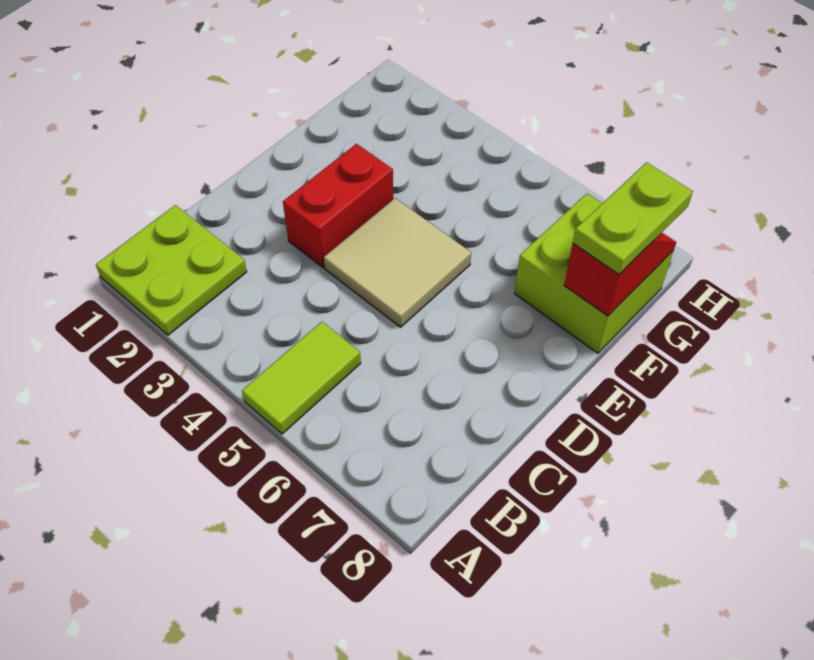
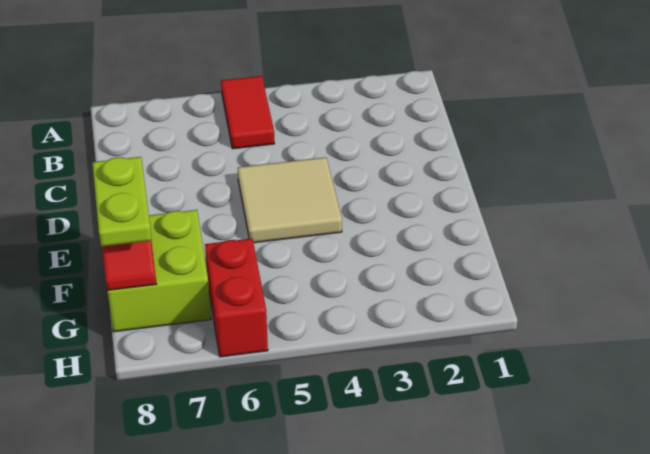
lime plate A1:B2 level 1 -> none
lime tile A5:B5 level 1 -> red tile A5:B5 level 1
red brick D3:E3 level 1 -> red brick G6:H6 level 1

